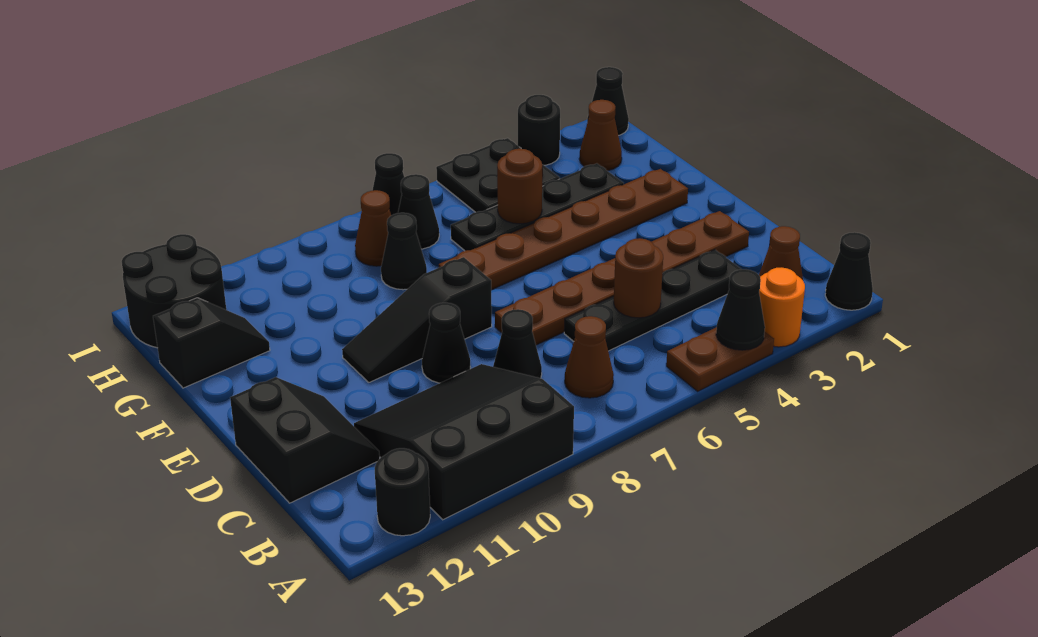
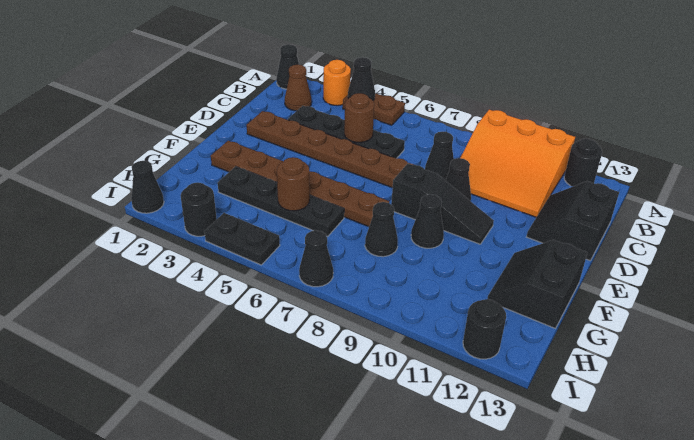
black slope A9:C11 level 1 top A -> orange slope A9:C11 level 1 top A
brown cone B7 level 1 -> none
black slope G12:G13 level 1 top 13 -> black slope F12:G13 level 1 top 13
brown cone H2 level 1 -> none
black plate H4:I5 level 1 -> black plate I4:I5 level 1
black cone H7 level 1 -> black cone F9 level 1
brown cone H8 level 1 -> none
black round brick H12:I13 level 1 -> black round brick I12 level 1

